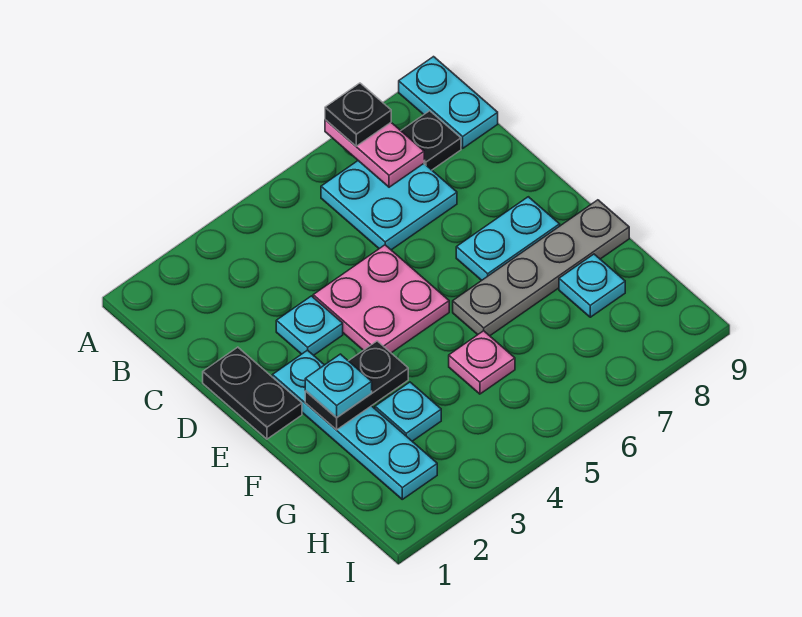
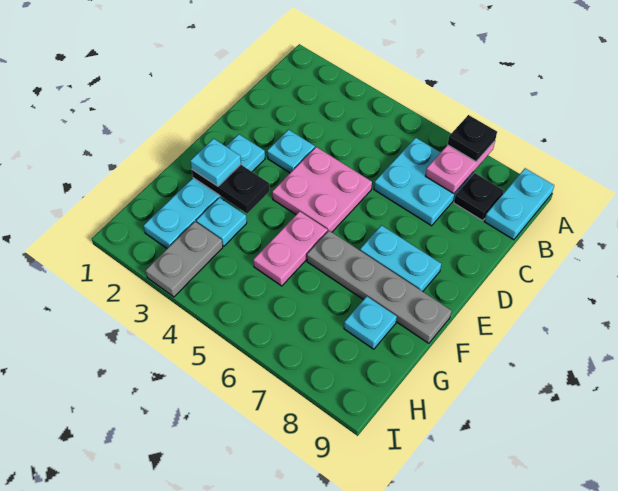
black plate D1:E1 level 1 -> none
pink plate G5 level 1 -> pink plate F5:G5 level 1
none -> grey plate H3:I3 level 1

